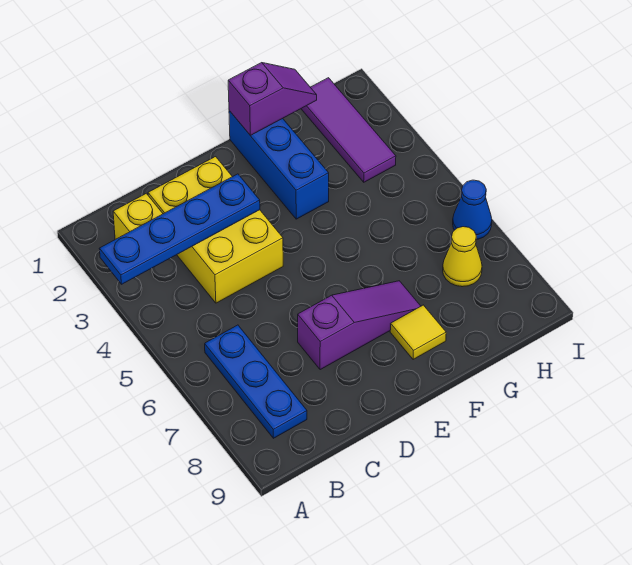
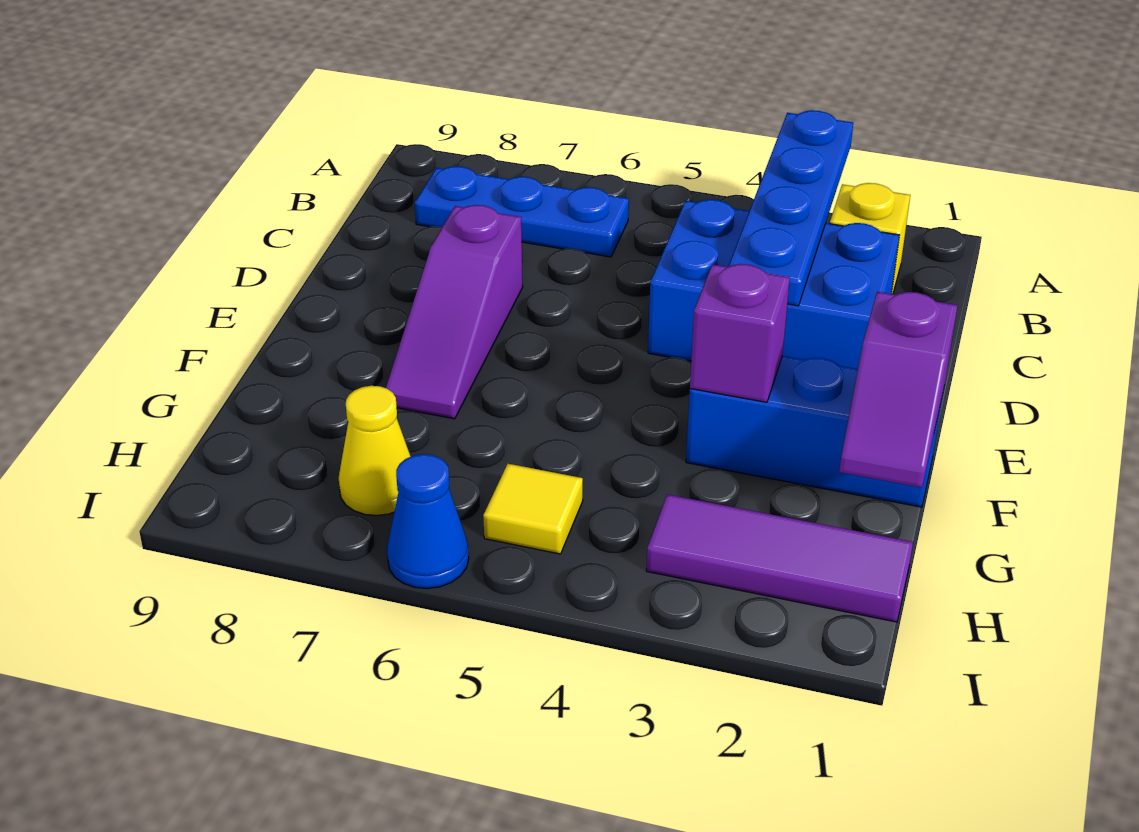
yellow brick C2:D4 level 1 -> blue brick C2:D4 level 1
none -> purple brick F3 level 2
yellow tile F8 level 1 -> yellow tile H5 level 1

